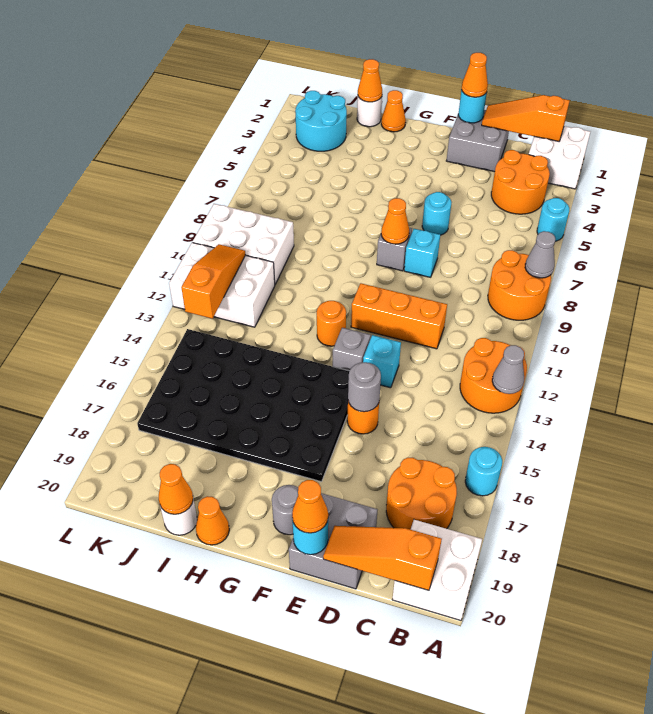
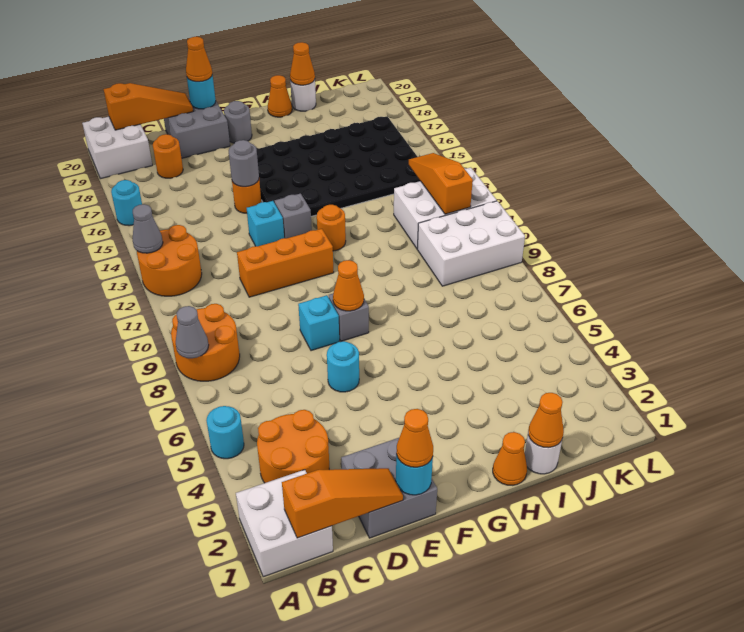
orange round brick B17:C18 level 1 -> orange round brick C18 level 1
cyan round brick J2:K3 level 1 -> none
orange slope K11:K13 level 2 top 13 -> orange slope K11:K13 level 2 top 11

